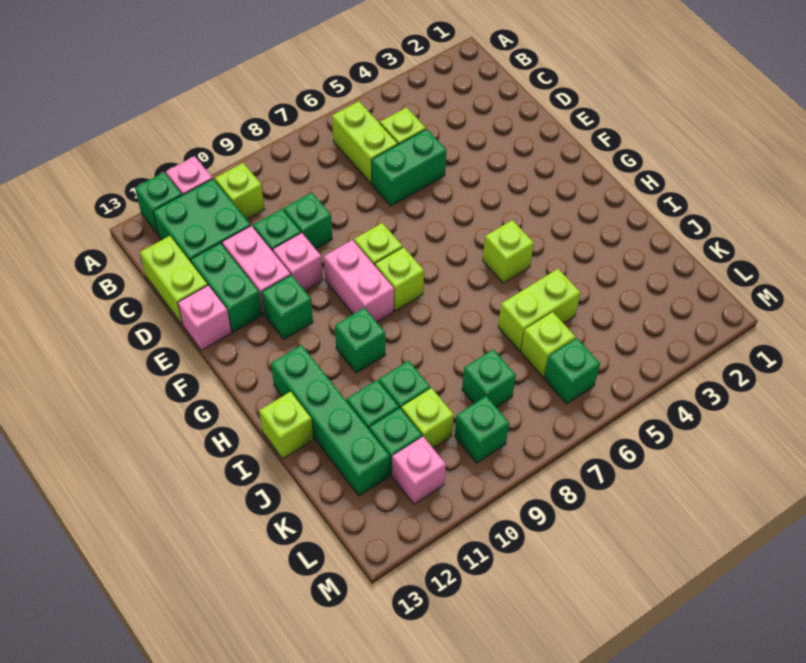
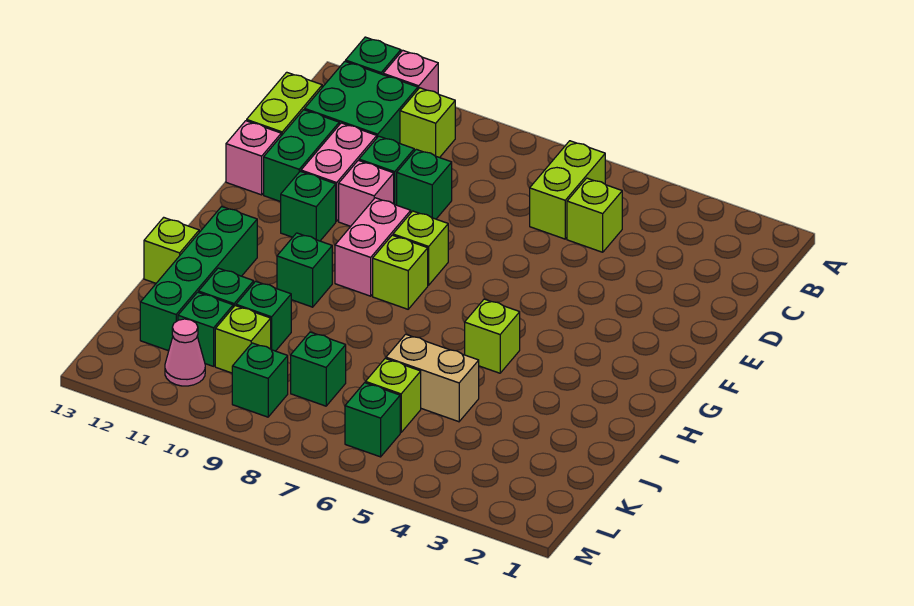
green brick D5:D6 level 1 -> none
lime brick J5:J6 level 1 -> tan brick J5:J6 level 1
pink brick L11 level 1 -> pink cone L11 level 1

